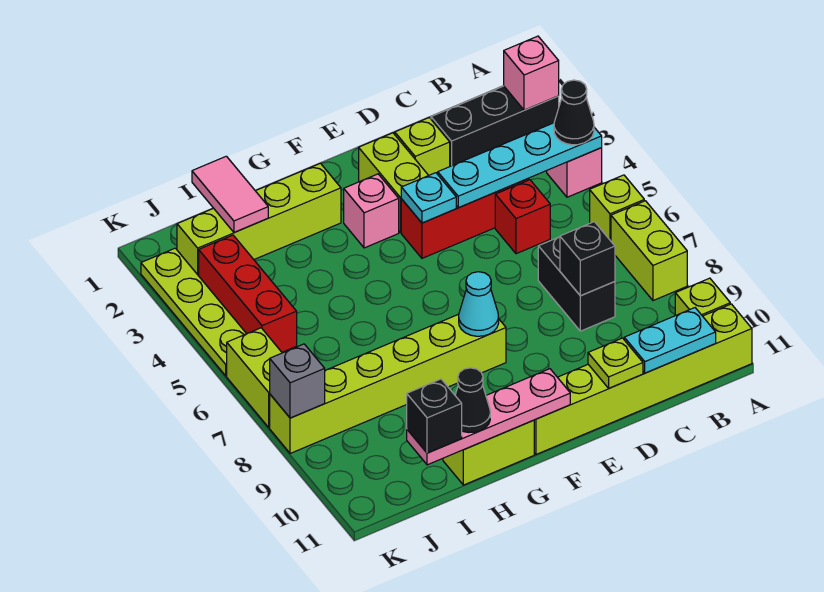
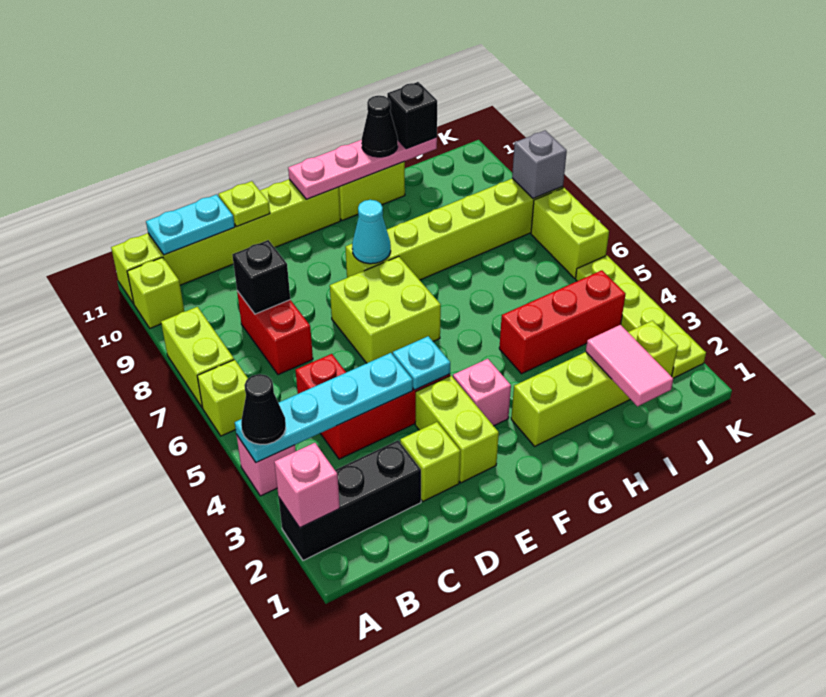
black brick C7:C8 level 1 -> red brick C7:C8 level 1
none -> lime brick E6:F7 level 1
red brick J3:J5 level 1 -> red brick H4:J4 level 1

